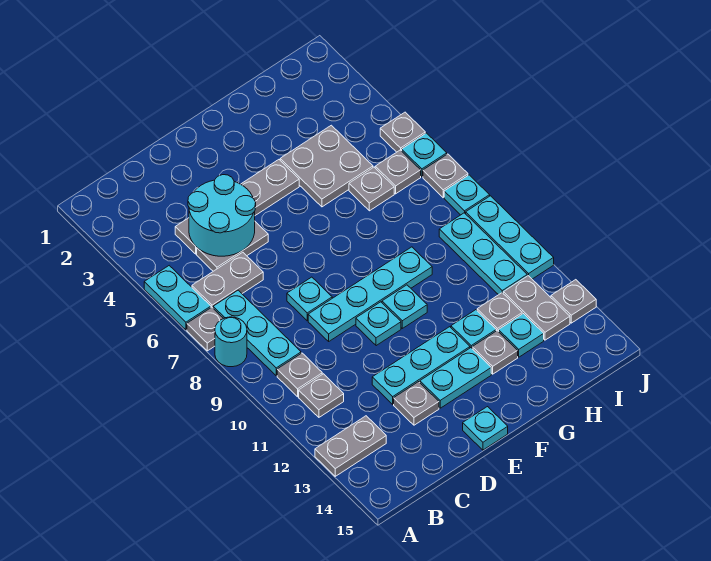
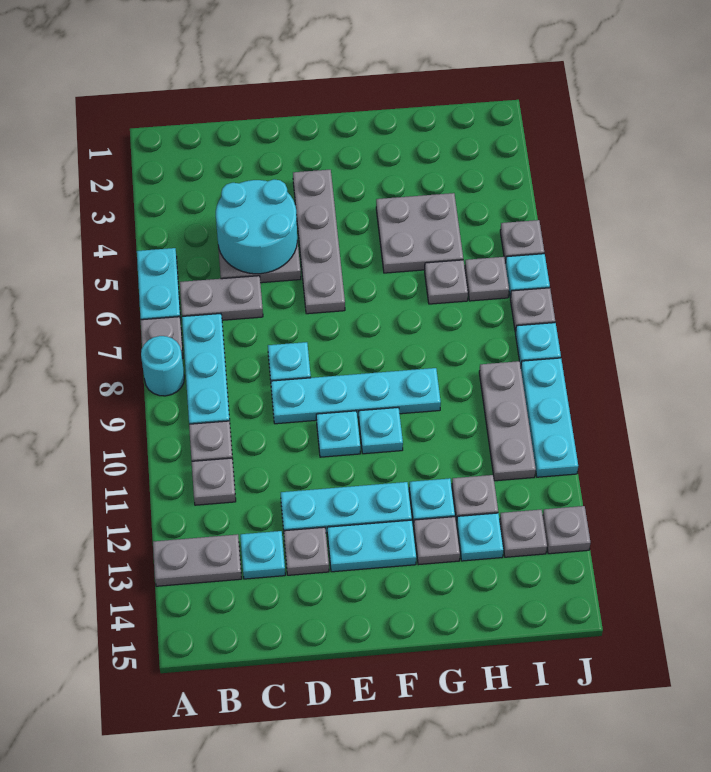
grey plate C4:F4 level 1 -> grey plate E3:E6 level 1
cyan plate E15 level 1 -> cyan plate C13 level 1
cyan plate I9:I11 level 1 -> grey plate I9:I11 level 1
grey plate I12:I13 level 1 -> grey plate I13 level 1

